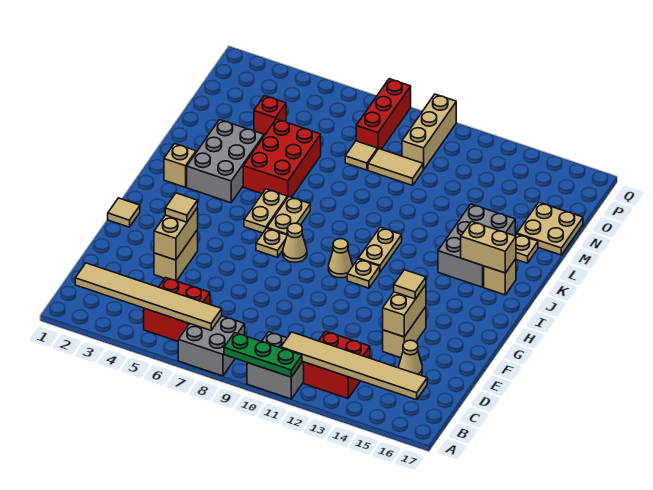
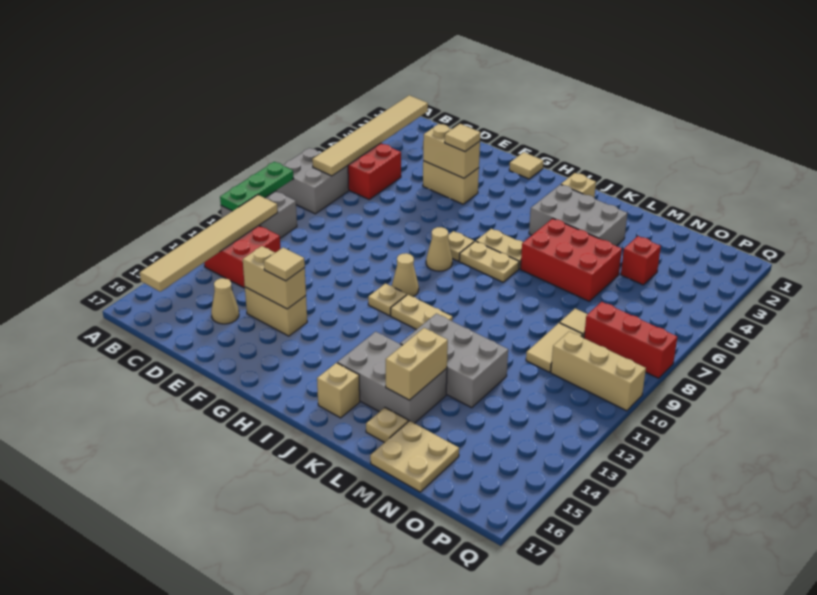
tan brick J15:J16 level 2 -> tan brick L14:L15 level 2
none -> grey brick K12:M13 level 1

